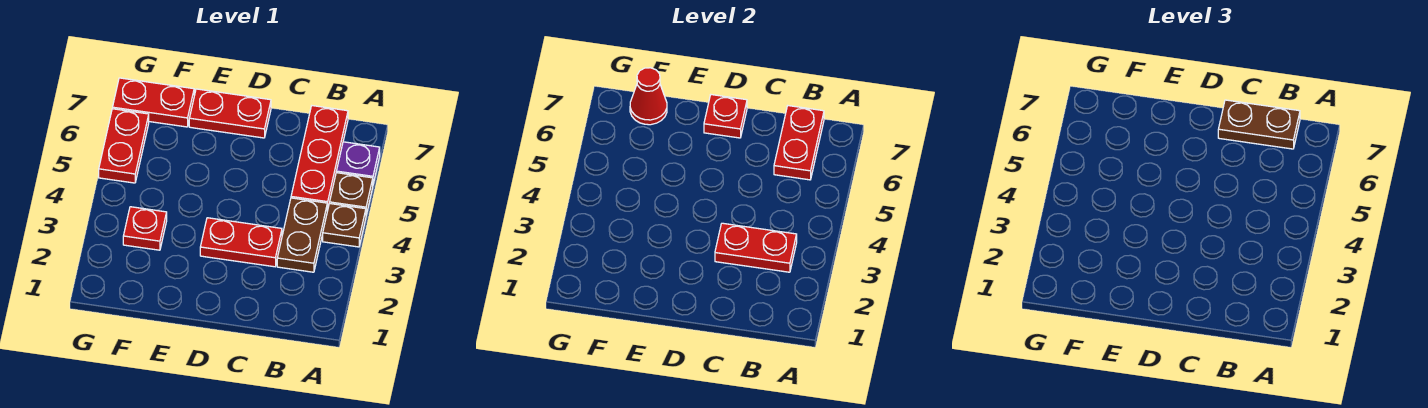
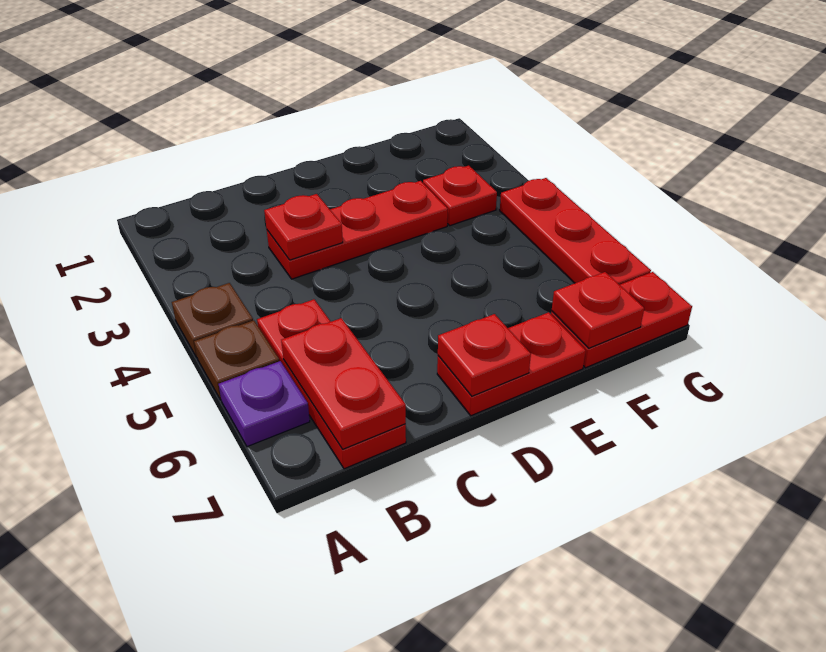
brown plate B3:B4 level 1 -> none
red plate B3:C3 level 2 -> red plate C3 level 2
brown plate B7:C7 level 3 -> none
red plate C3:D3 level 1 -> red plate C3:E3 level 1
red cone F7 level 2 -> red plate F7 level 2
red plate G5:G6 level 1 -> red plate G4:G6 level 1

